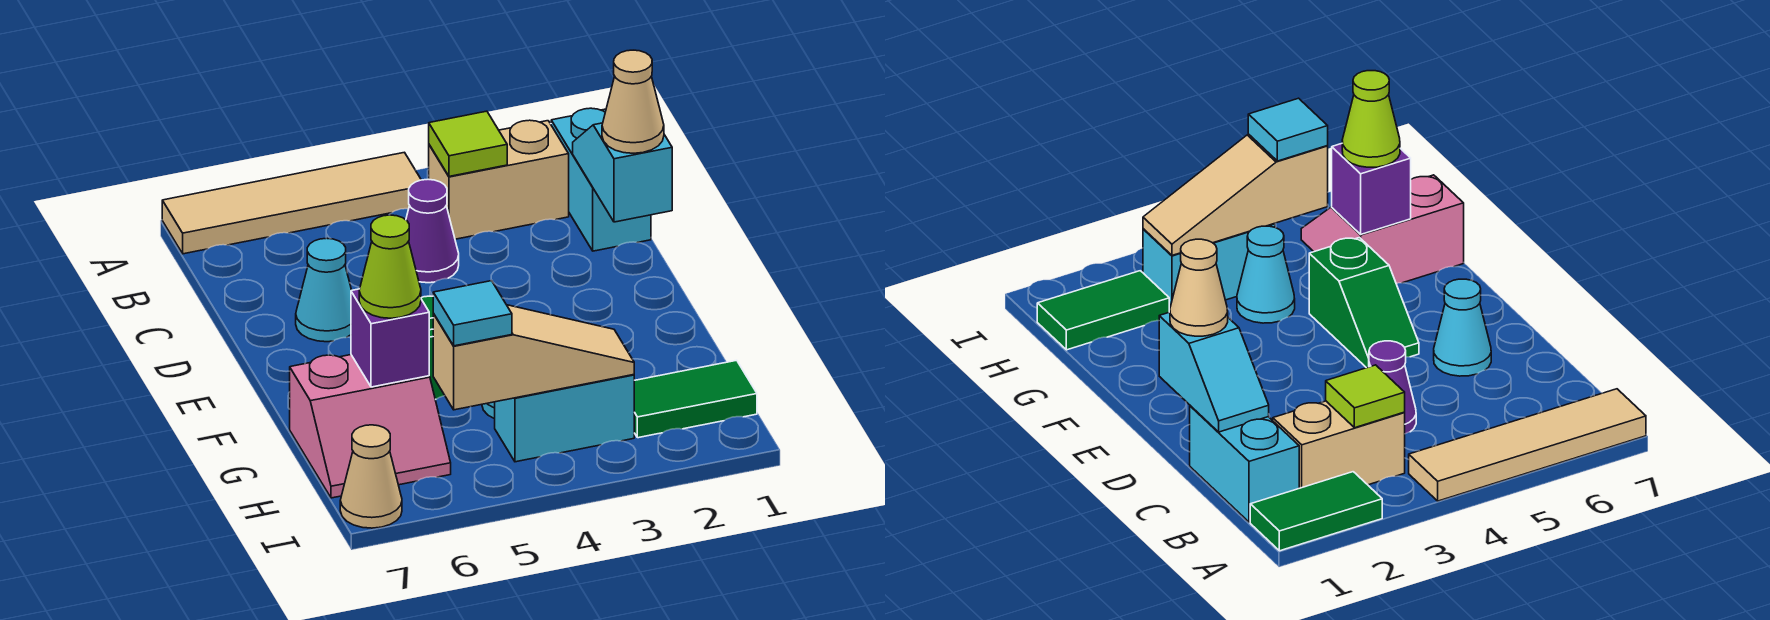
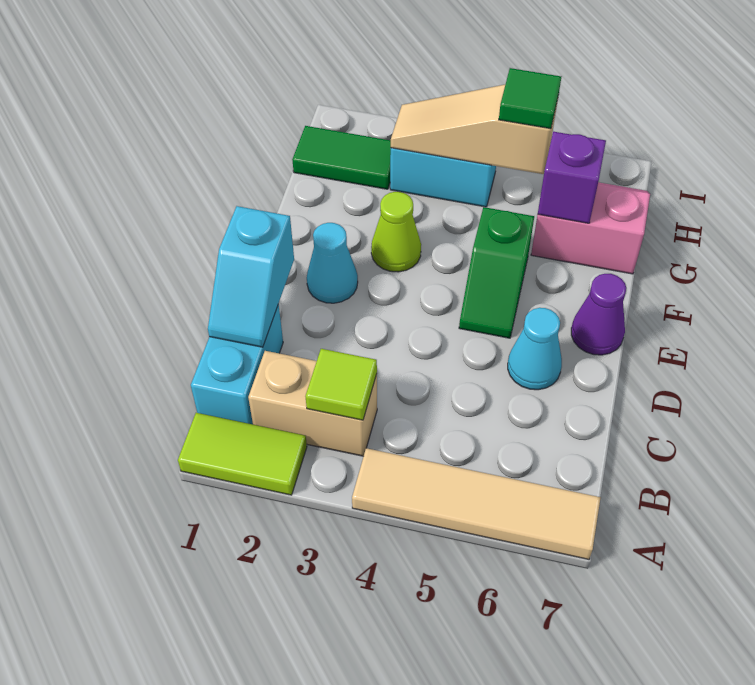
green tile A1:A2 level 1 -> lime tile A1:A2 level 1
purple cone C4 level 1 -> purple cone E7 level 1
tan cone D1 level 3 -> none
cyan cone G4 level 1 -> cyan cone E2 level 1
lime cone G6 level 3 -> lime cone F3 level 1
cyan tile H5 level 3 -> green tile H5 level 3
tan cone I7 level 1 -> none

